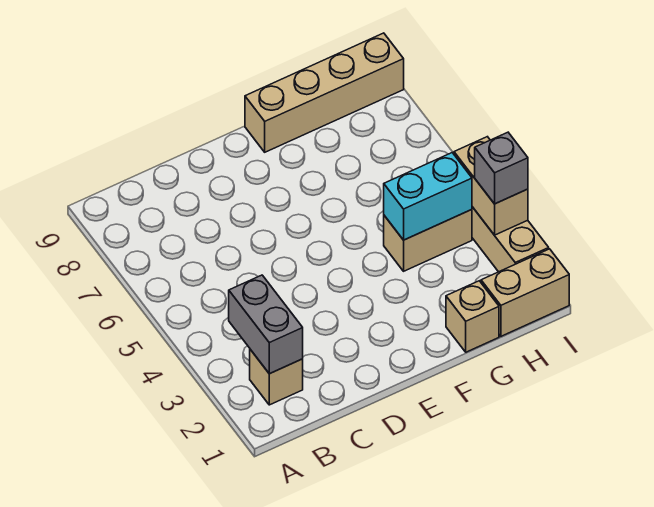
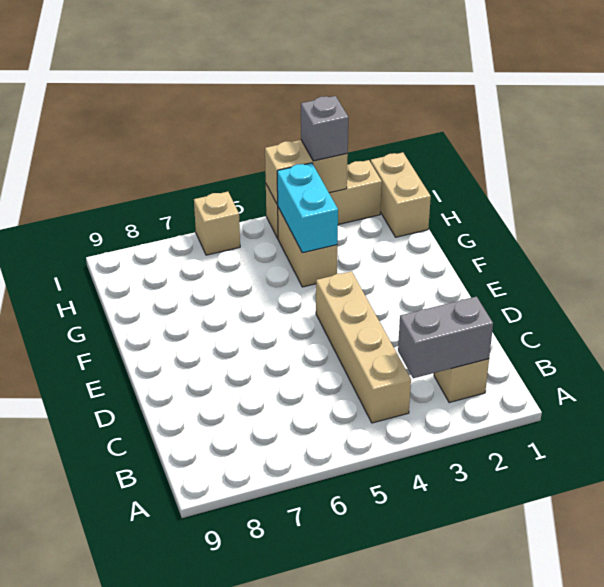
tan brick F9:I9 level 1 -> tan brick B4:E4 level 1
tan brick G1 level 1 -> tan brick I6 level 1

